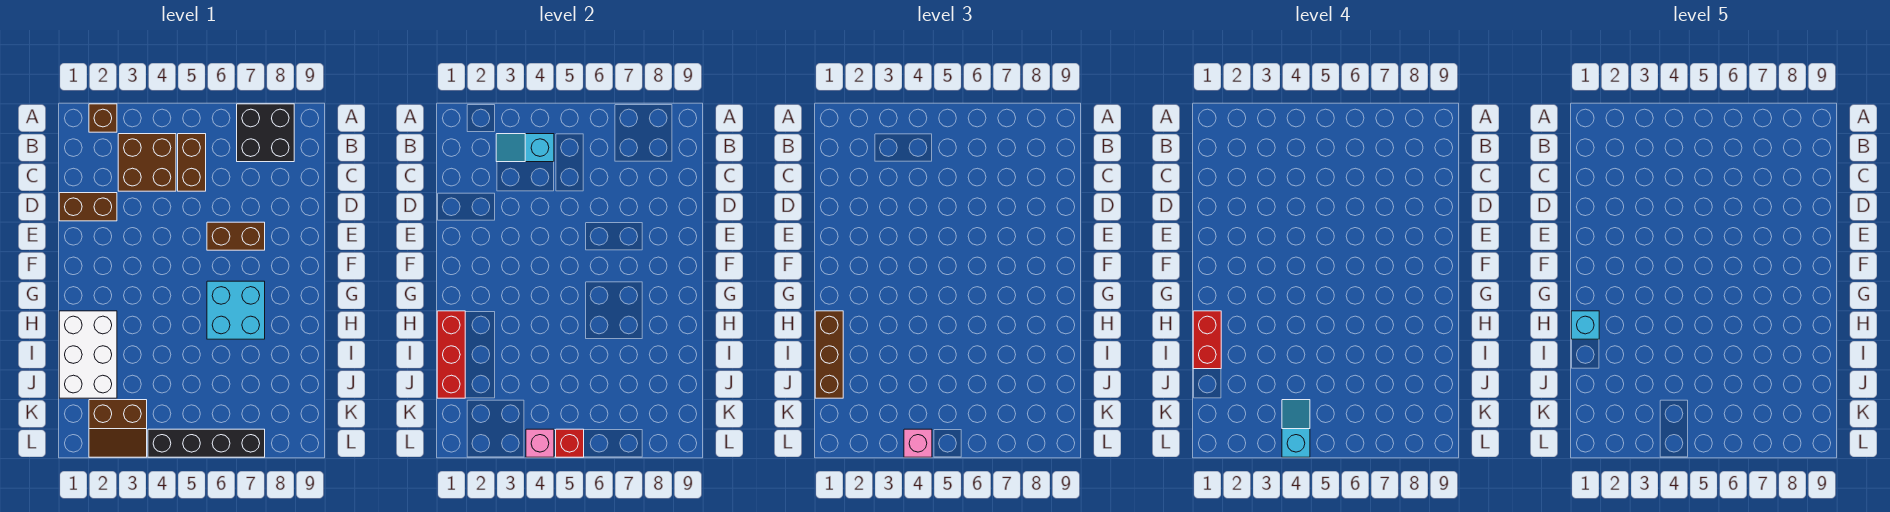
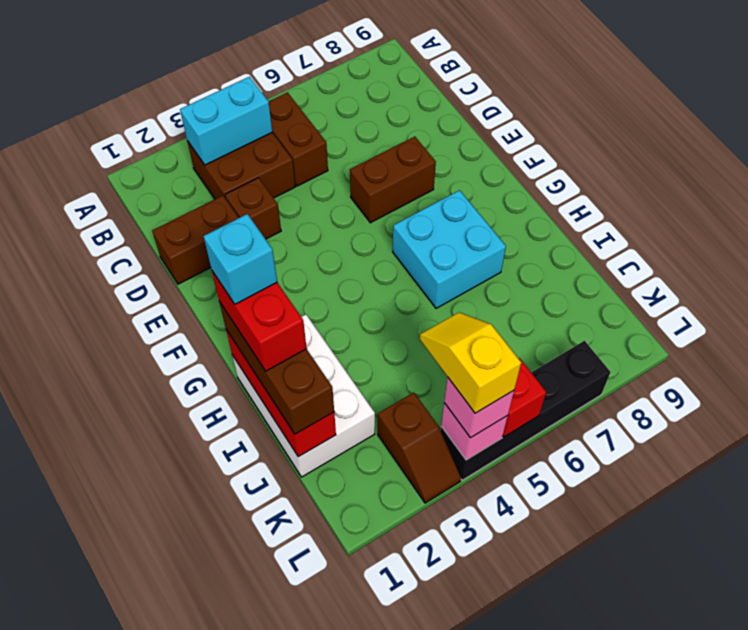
brown brick A2 level 1 -> brown brick D3 level 1
black brick A7:B8 level 1 -> none
cyan slope B3:B4 level 2 top 4 -> cyan brick B3:B4 level 2
brown slope K2:L3 level 1 top K -> brown slope K3:L3 level 1 top K
cyan slope K4:L4 level 4 top L -> yellow slope K4:L4 level 4 top L

